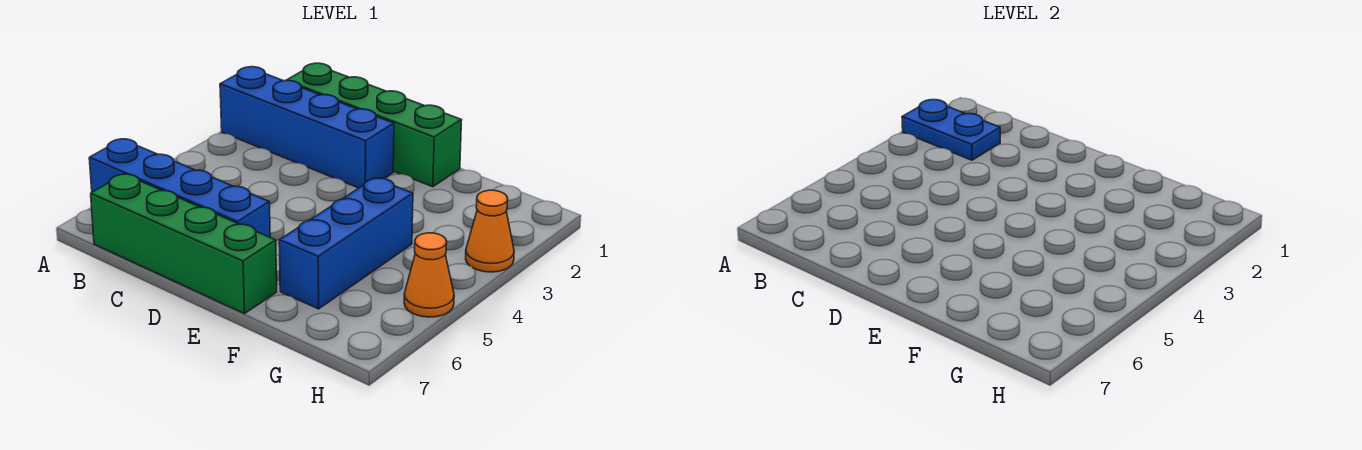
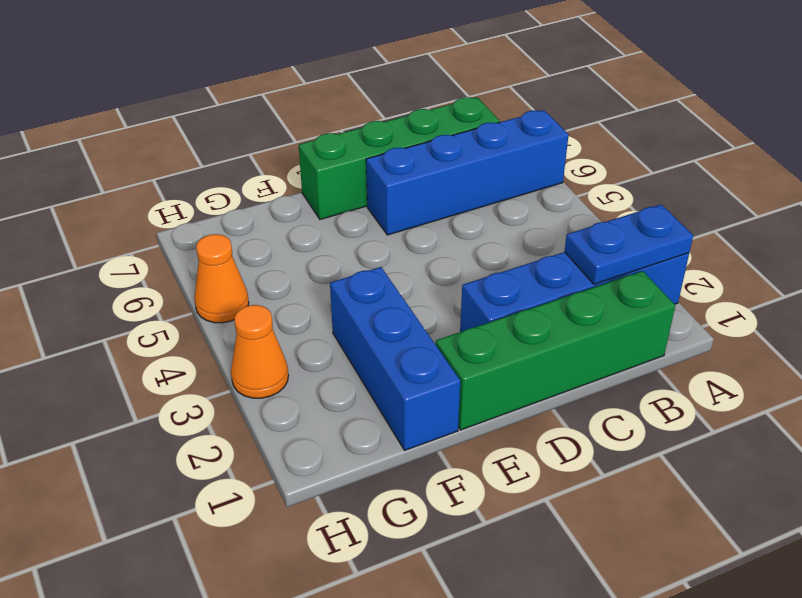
blue brick F4:F6 level 1 -> blue brick F1:F3 level 1

